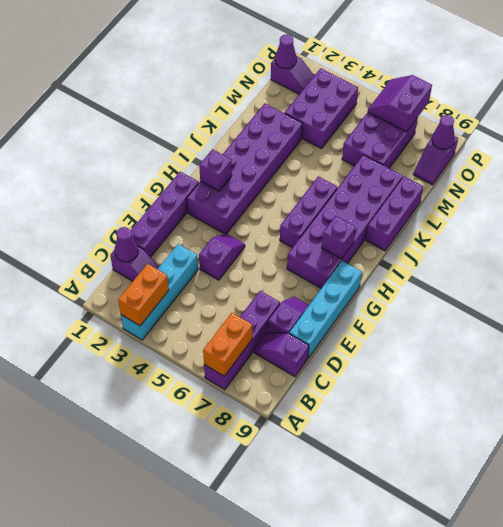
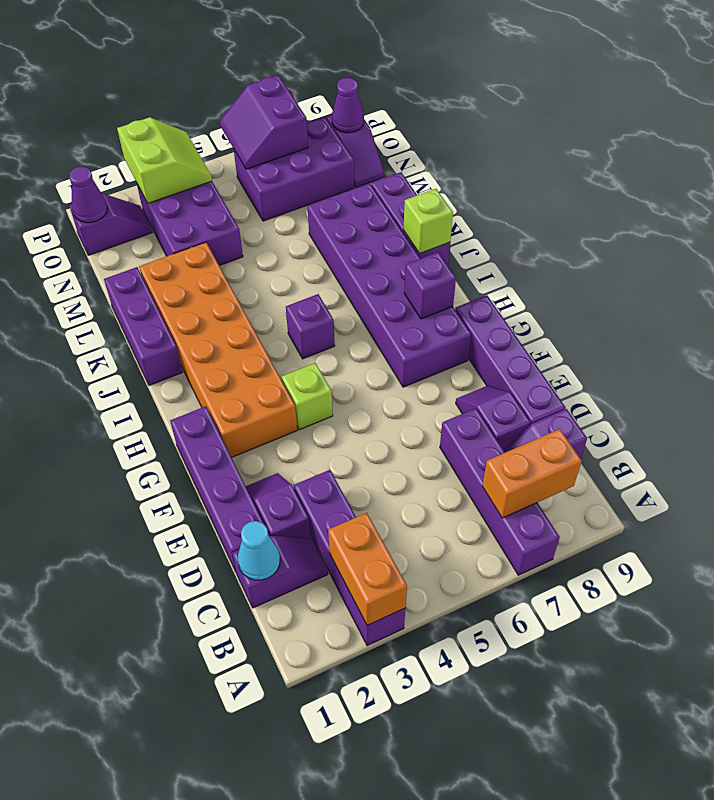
cyan brick A3:D3 level 1 -> purple brick A3:D3 level 1
orange brick A7:B7 level 2 -> orange brick B7:B8 level 2
purple cone C1 level 2 -> cyan cone C1 level 2
cyan brick D9:G9 level 1 -> purple brick D9:G9 level 1
purple slope E4:F4 level 1 top E -> purple slope D2:E2 level 1 top D
purple brick G2:L3 level 1 -> orange brick G2:L3 level 1
none -> lime brick G4 level 1
purple brick H2 level 2 -> purple brick I5 level 1
purple brick H6:J6 level 1 -> purple brick J1:L1 level 1
none -> lime brick J9 level 2
purple brick M6:O7 level 1 -> purple brick N6:O8 level 1
none -> lime slope O3:P4 level 2 top 3

